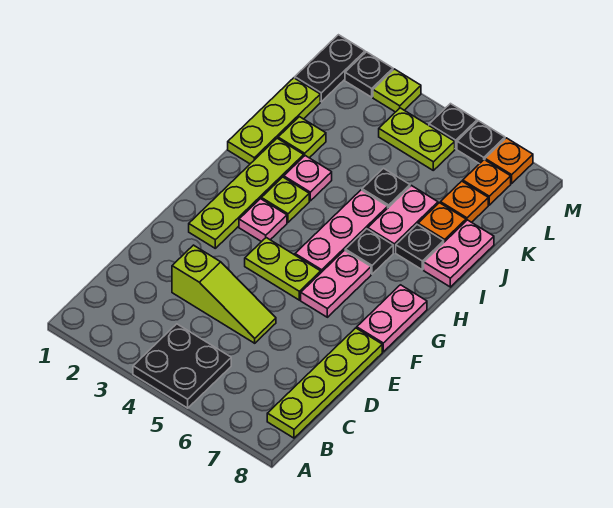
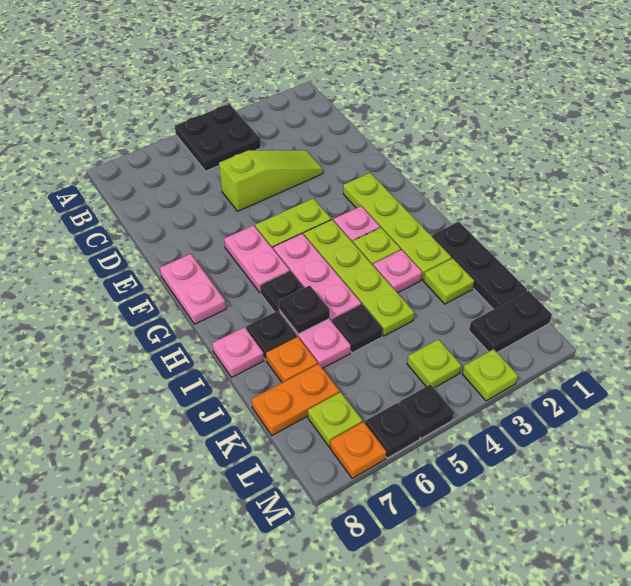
lime plate B8:E8 level 1 -> lime plate G4:J4 level 1
lime slope D3:D5 level 1 top 3 -> lime slope D3:D5 level 1 top 5
lime plate I1:K1 level 1 -> black plate I1:K1 level 1
pink plate I8:J8 level 1 -> pink plate I8 level 1
orange plate K7 level 1 -> orange plate K7:K8 level 1
black plate L1:M1 level 1 -> black plate L1:L2 level 1
lime plate L4:L5 level 1 -> lime plate L4 level 1
orange plate L7 level 1 -> lime plate L7 level 1
black plate M2 level 1 -> black plate I6 level 2

